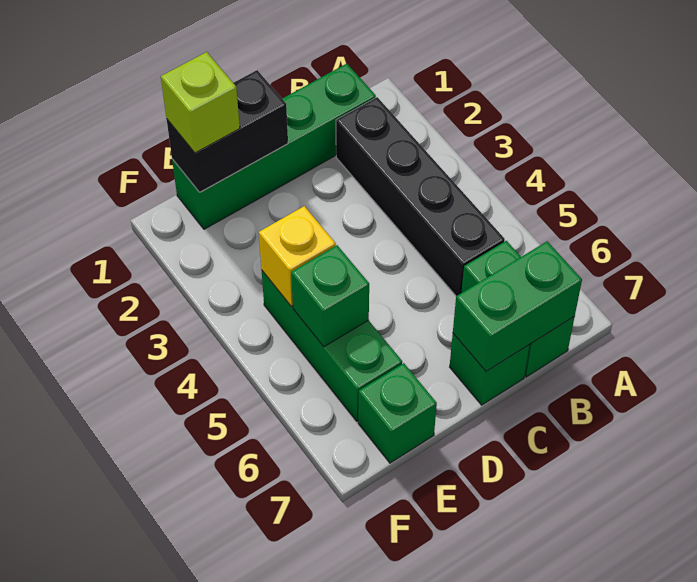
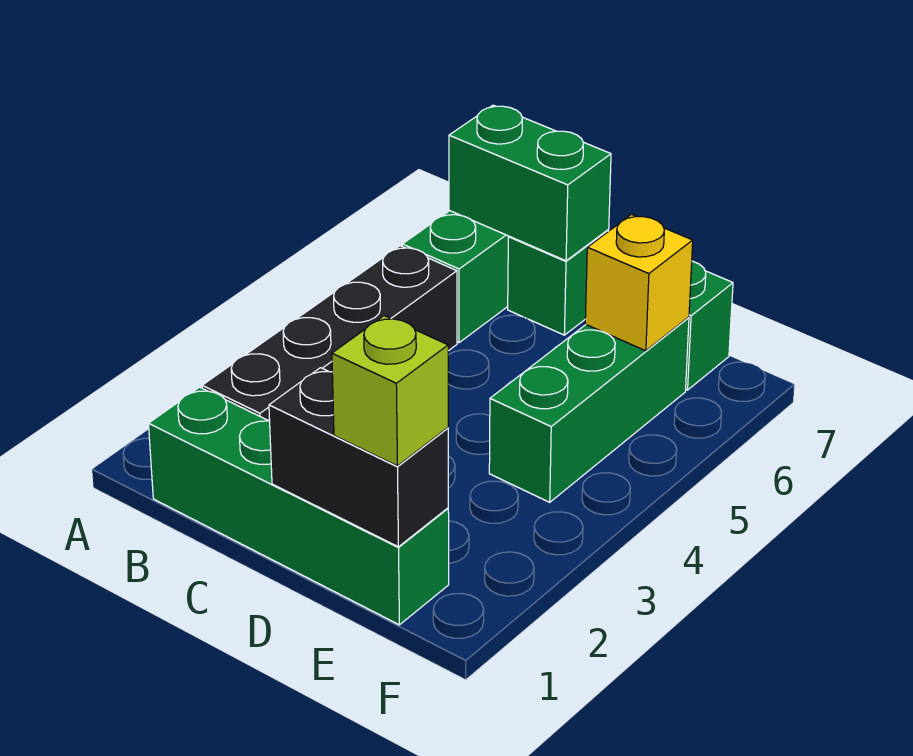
yellow brick E4 level 2 -> yellow brick E6 level 2
green brick E5 level 2 -> none

